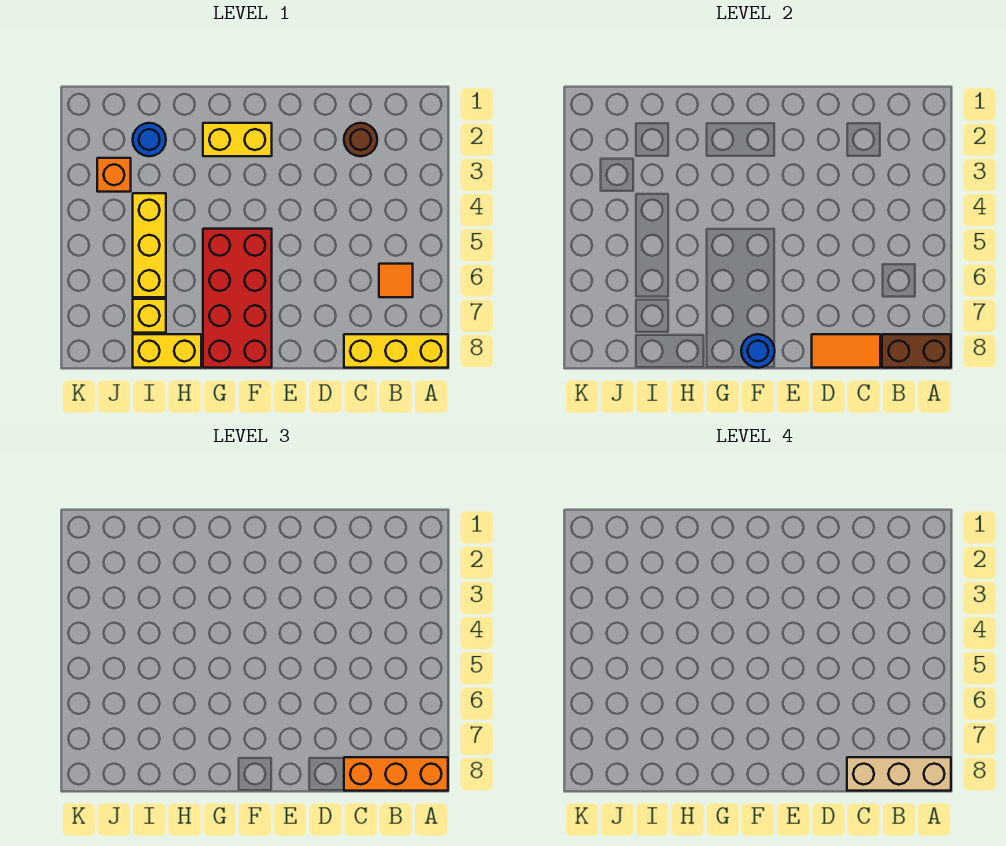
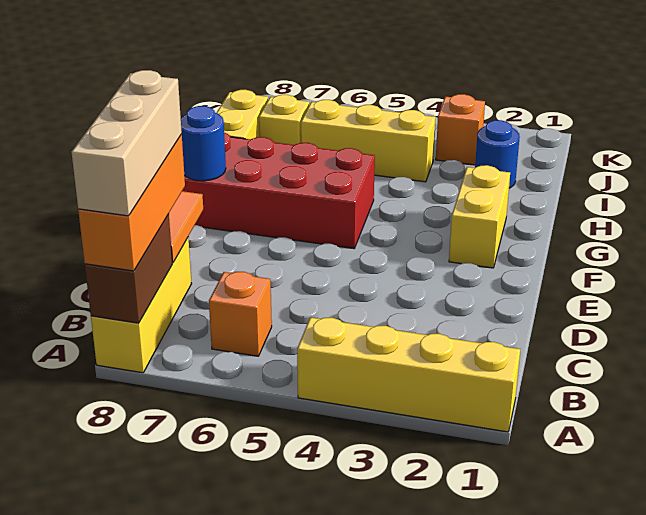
none -> yellow brick A1:A4 level 1
orange tile B6 level 1 -> orange brick B6 level 1
brown round brick C2 level 1 -> none

